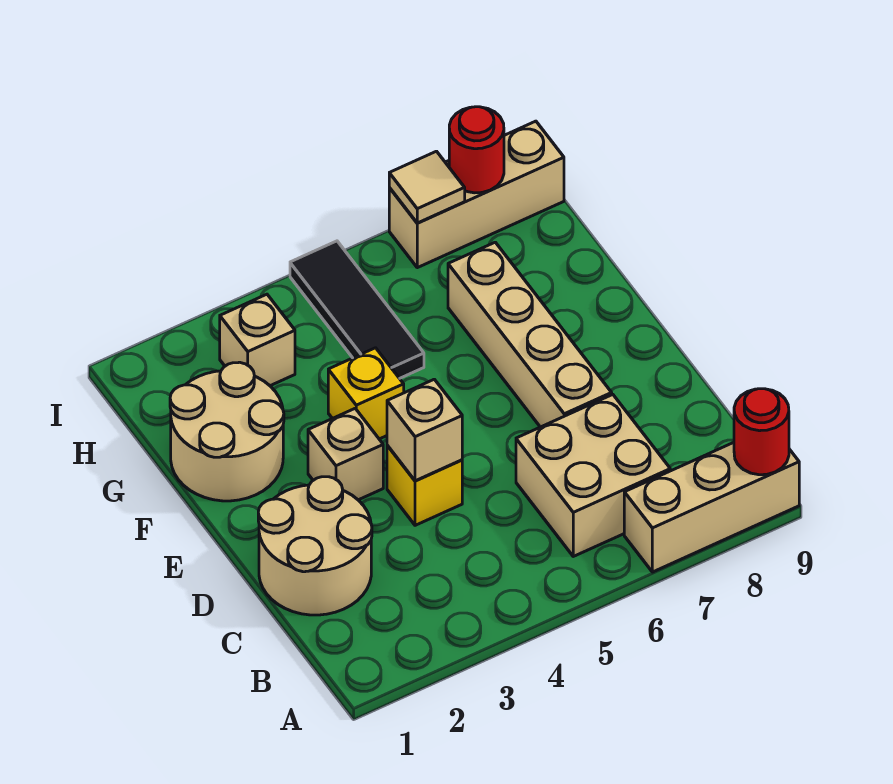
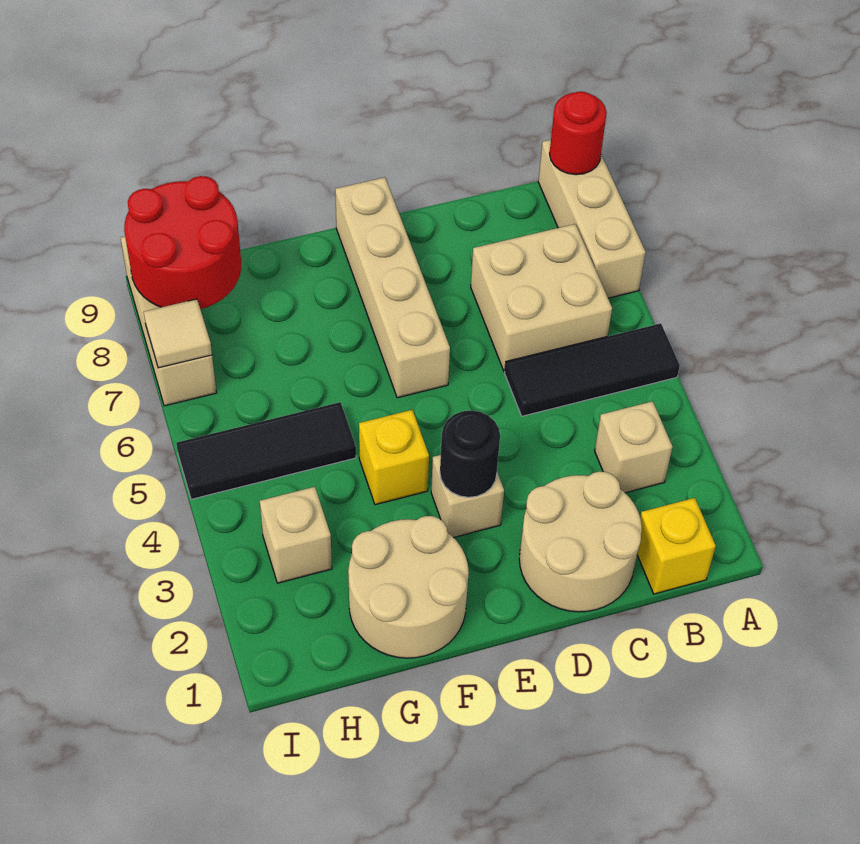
none -> black tile A5:C5 level 1
yellow brick D4 level 1 -> yellow brick B1 level 1
tan brick D4 level 2 -> tan brick B3 level 1
tan brick D7:G7 level 1 -> tan brick E6:E9 level 1
none -> black round brick E3 level 2
red round brick I8 level 2 -> red round brick H8:I9 level 2

